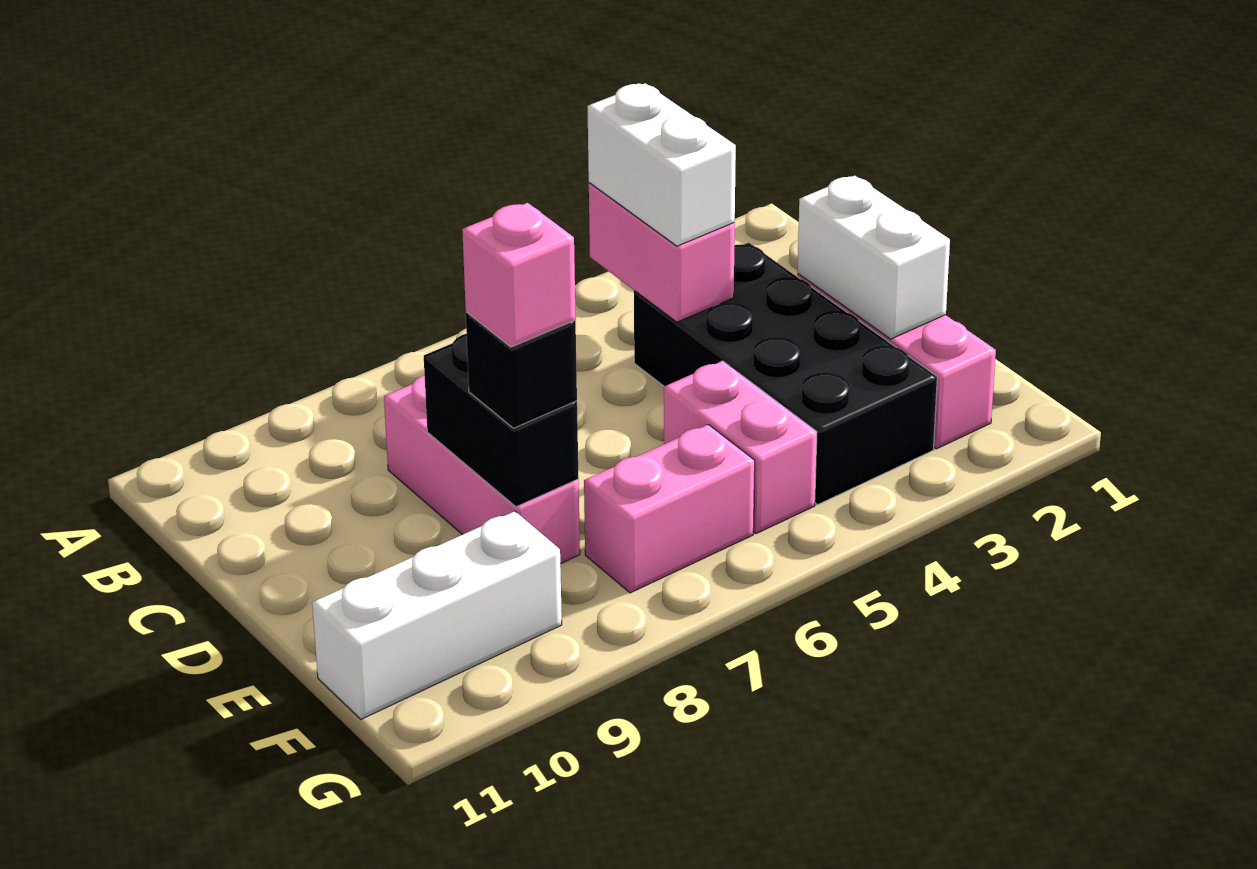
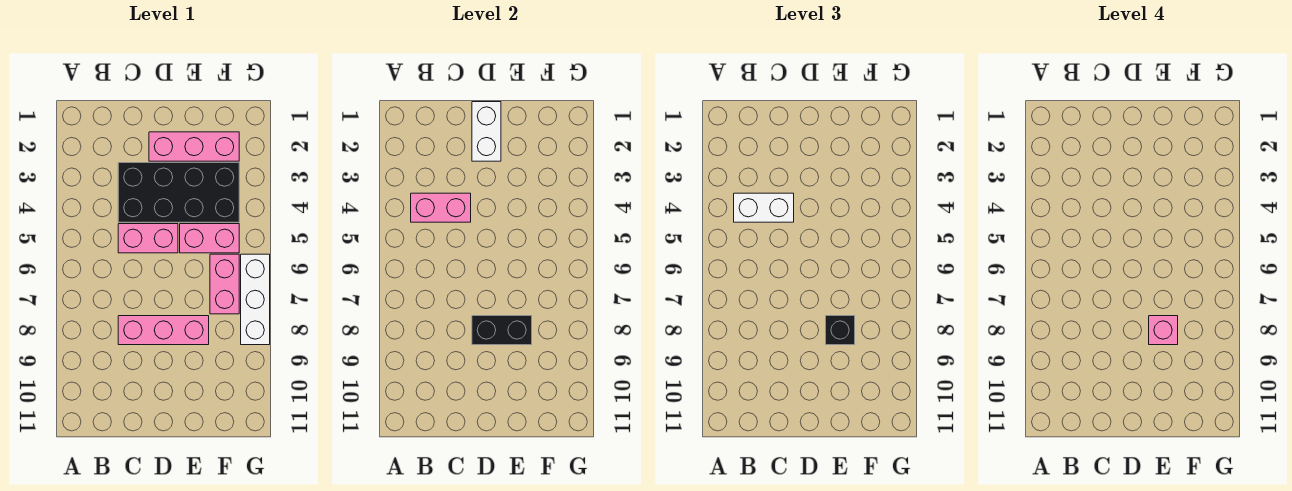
none -> pink brick C5:D5 level 1
white brick D2:E2 level 2 -> white brick D1:D2 level 2
white brick F9:F11 level 1 -> white brick G6:G8 level 1

